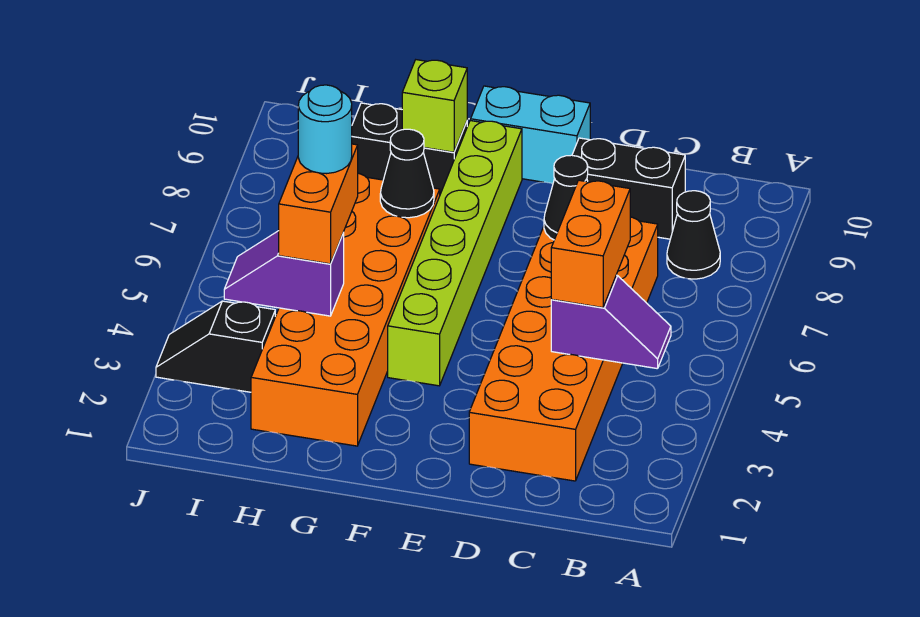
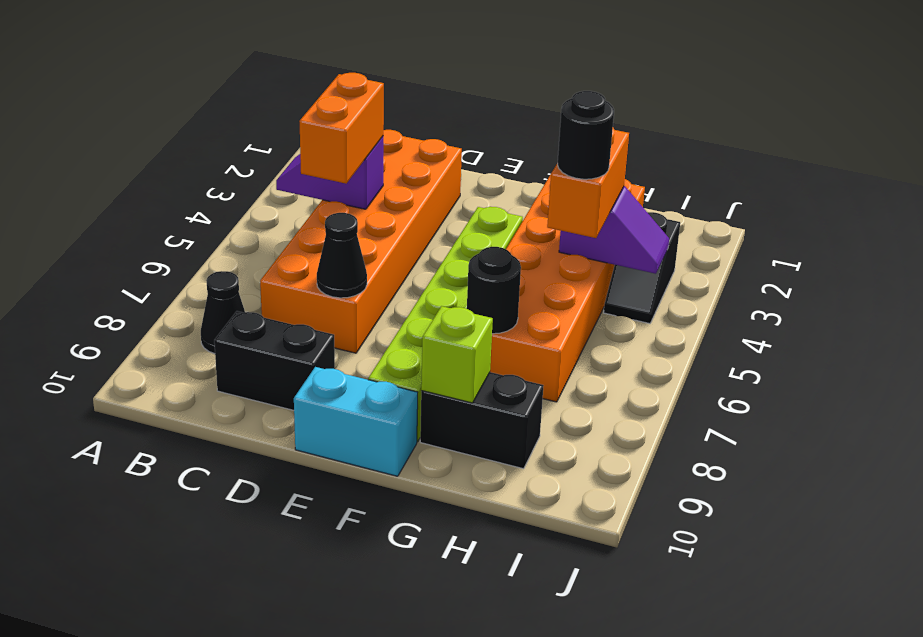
black cone G7 level 2 -> black round brick G7 level 2
cyan round brick H5 level 4 -> black round brick H5 level 4
black slope I3:J3 level 1 top I -> black slope I3:I4 level 1 top 3

